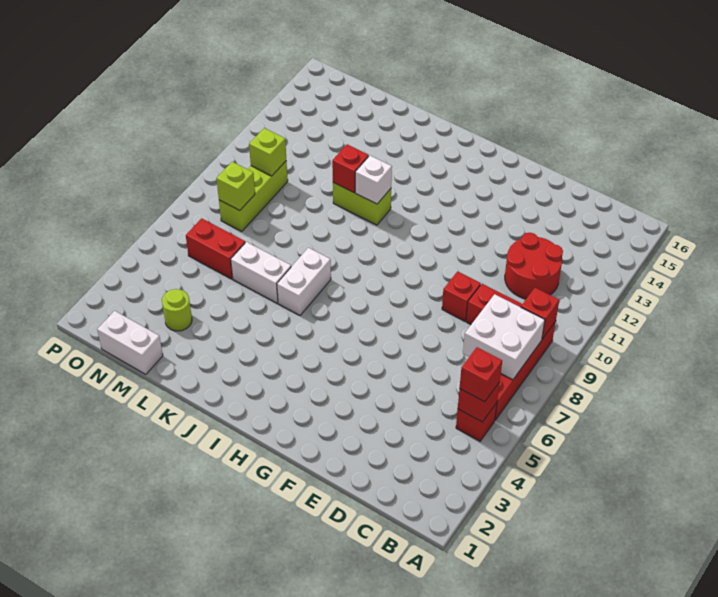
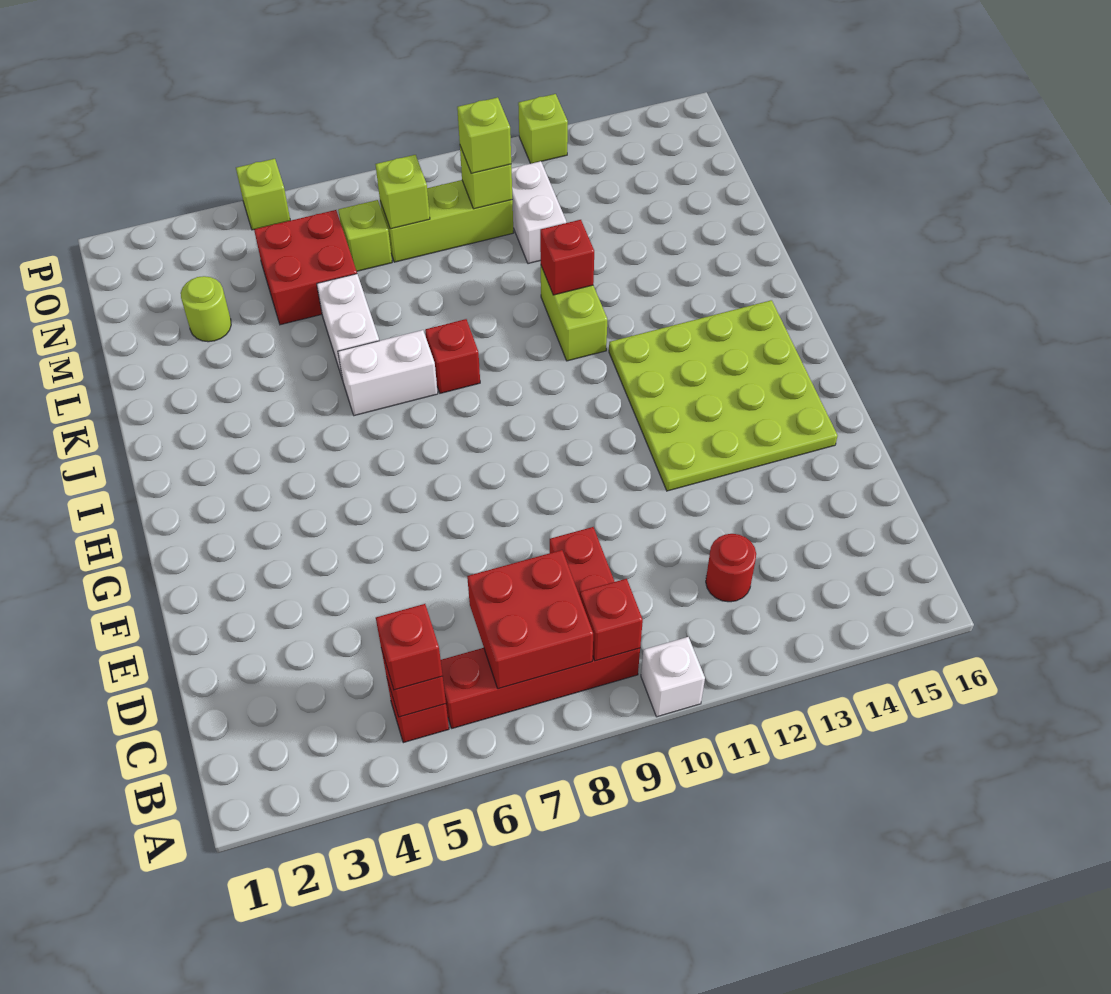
white brick B7:C8 level 2 -> red brick B7:C8 level 2
red round brick C11:D12 level 1 -> red round brick C12 level 1
red brick E9 level 1 -> red brick J8 level 1
none -> lime plate F12:I15 level 1
white brick J11 level 2 -> white brick A10 level 1
white brick M1:N1 level 1 -> white brick M11:N11 level 1
red brick M6:N6 level 1 -> red brick M5:N6 level 1
none -> lime brick N7 level 1
none -> lime brick N10 level 3
none -> lime brick P5 level 1
none -> lime brick P12 level 1

